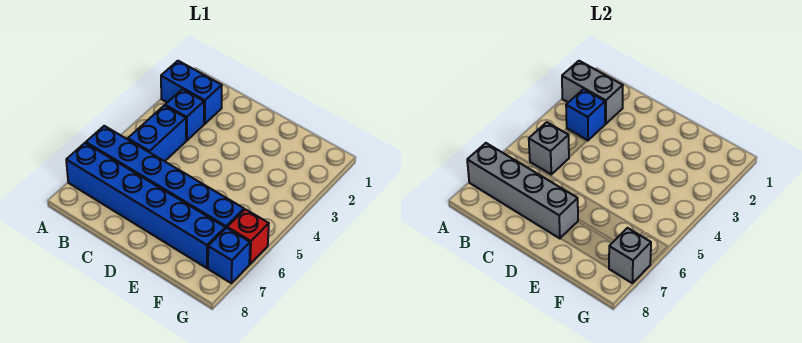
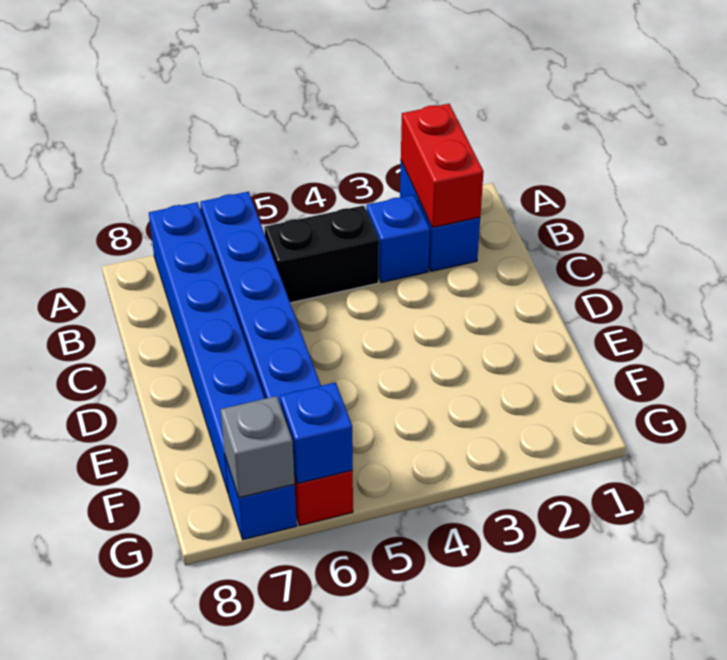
grey brick A2:B2 level 2 -> red brick A2:B2 level 2
grey brick A7:D7 level 2 -> none
blue brick B3 level 2 -> blue brick G6 level 2
blue brick B4:B5 level 1 -> black brick B4:B5 level 1
grey brick B5 level 2 -> none

